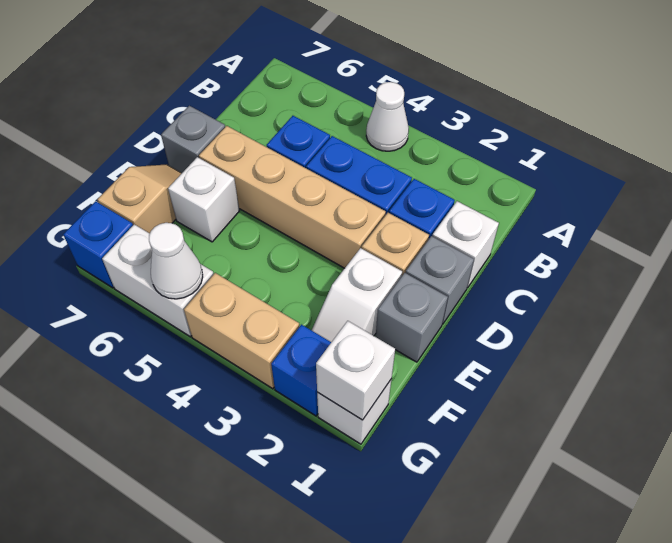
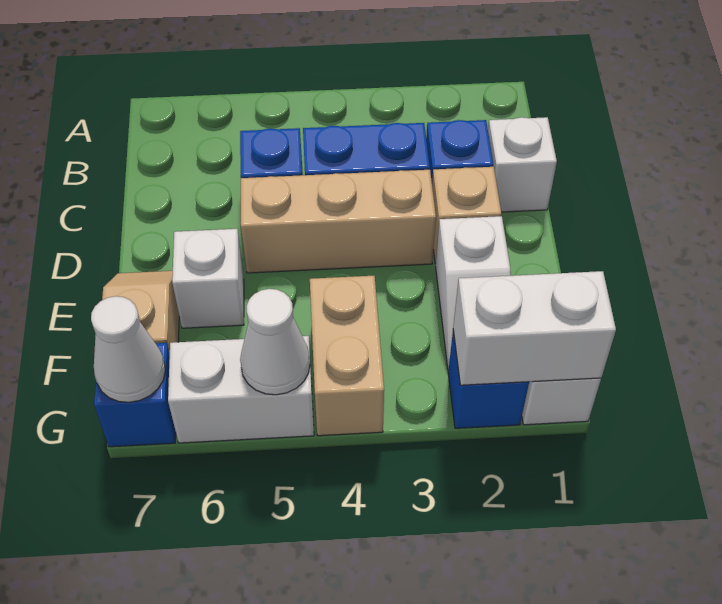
white cone A4 level 1 -> white cone G7 level 2
grey brick D1 level 1 -> none
tan brick D3:D6 level 1 -> tan brick D3:D5 level 1
grey brick D7 level 1 -> none
grey brick E1 level 1 -> none
white brick G1 level 2 -> white brick G1:G2 level 2
tan brick G3:G4 level 1 -> tan brick F4:G4 level 1

